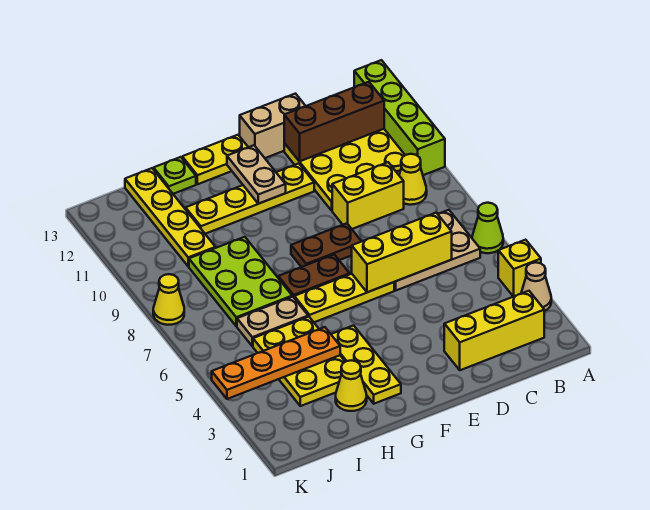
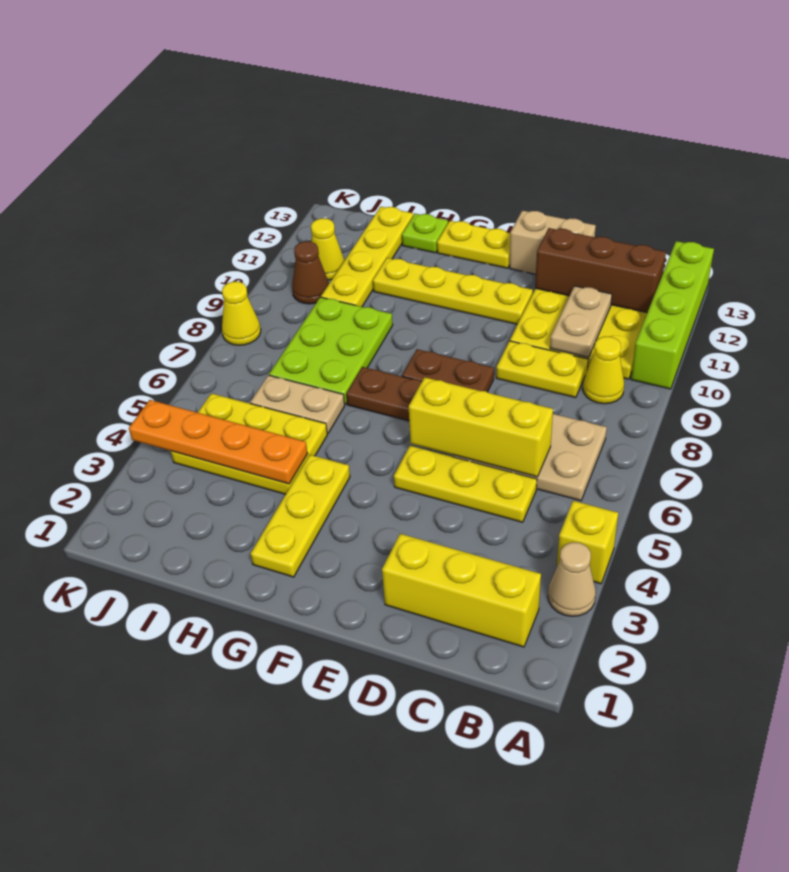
lime cone A6 level 1 -> none
yellow brick C9:D9 level 1 -> yellow plate C9:D9 level 1
yellow plate E6:G6 level 1 -> yellow plate C5:E5 level 1
tan plate F11:F12 level 2 -> tan plate C10:C11 level 2
yellow cone H2 level 1 -> yellow cone J11 level 1
yellow plate H3:I5 level 1 -> yellow plate H4:J5 level 1
none -> brown cone J10 level 1

